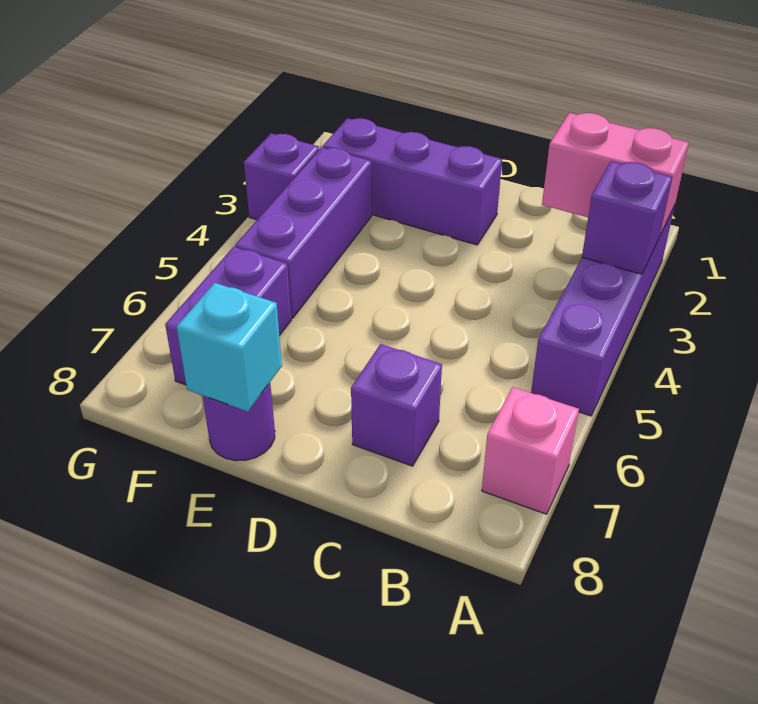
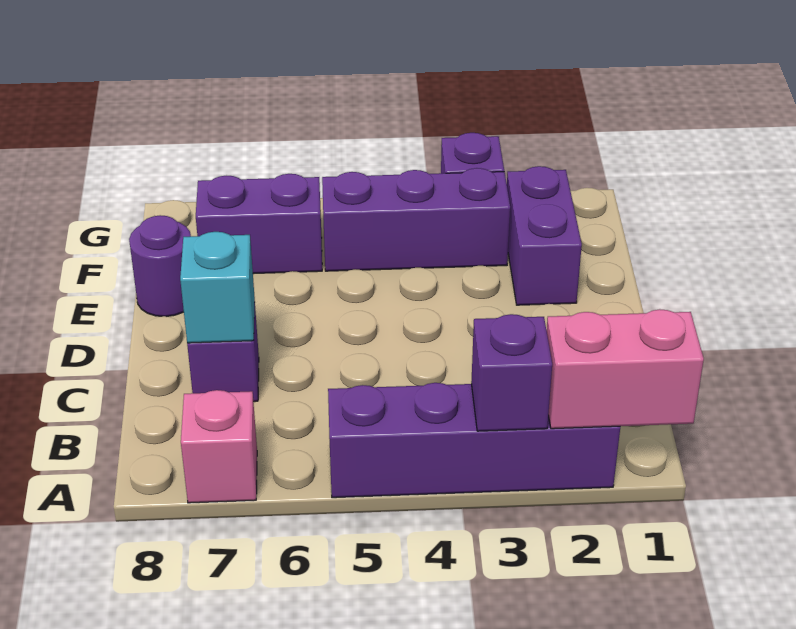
pink brick A2:B2 level 2 -> pink brick A1:A2 level 2
purple brick D2:F2 level 1 -> purple brick E2:F2 level 1
cyan brick E8 level 2 -> cyan brick C7 level 2

